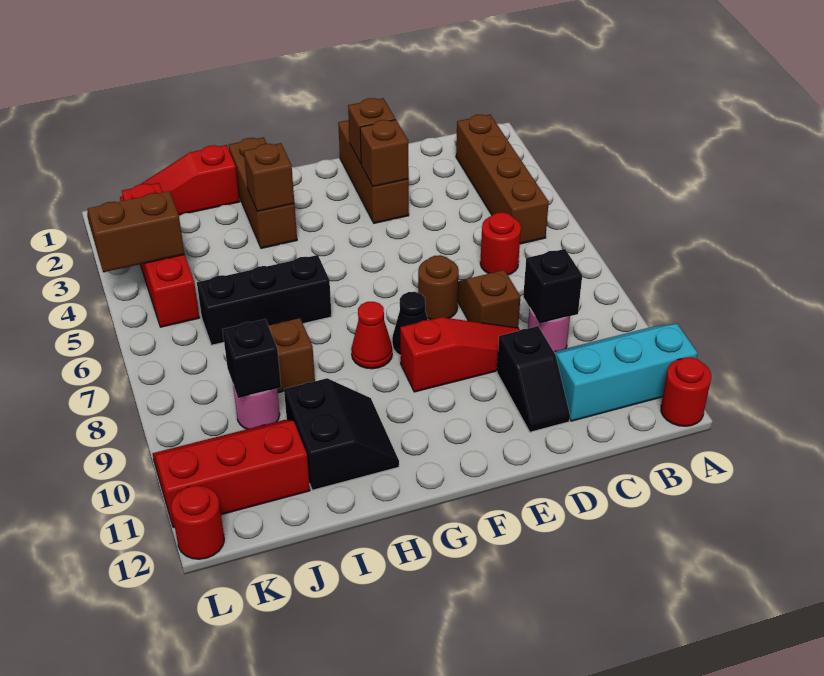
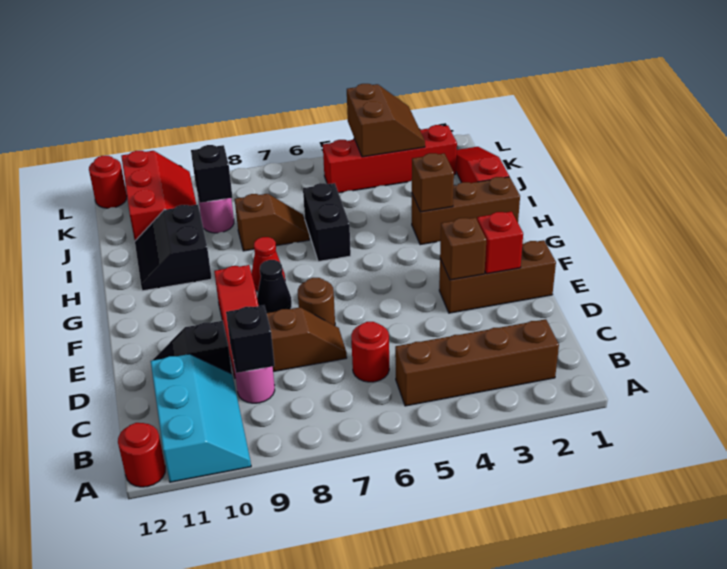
brown brick E2 level 2 -> red brick E2 level 2
black brick H6:J6 level 1 -> black brick H6:I6 level 1
black slope H10:I11 level 1 top I -> black slope H10:I11 level 1 top 10

